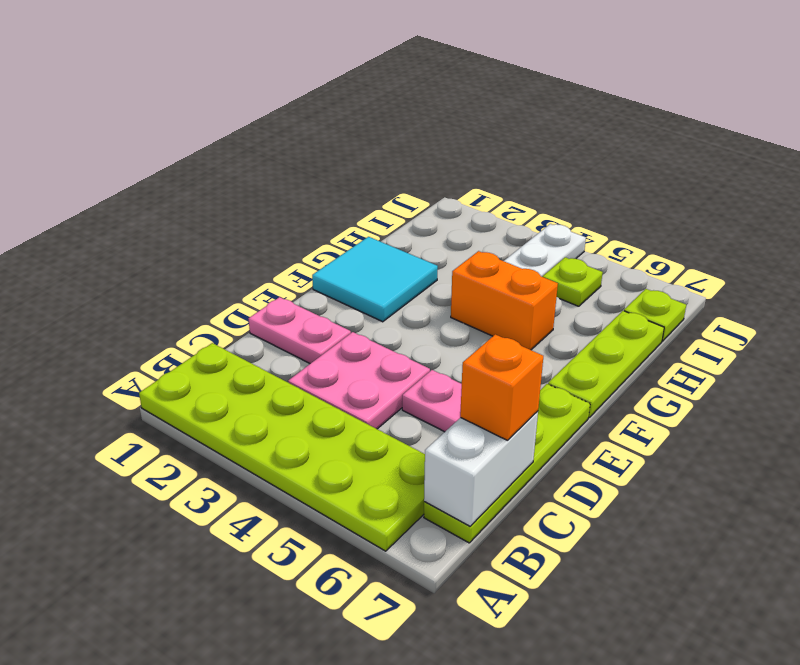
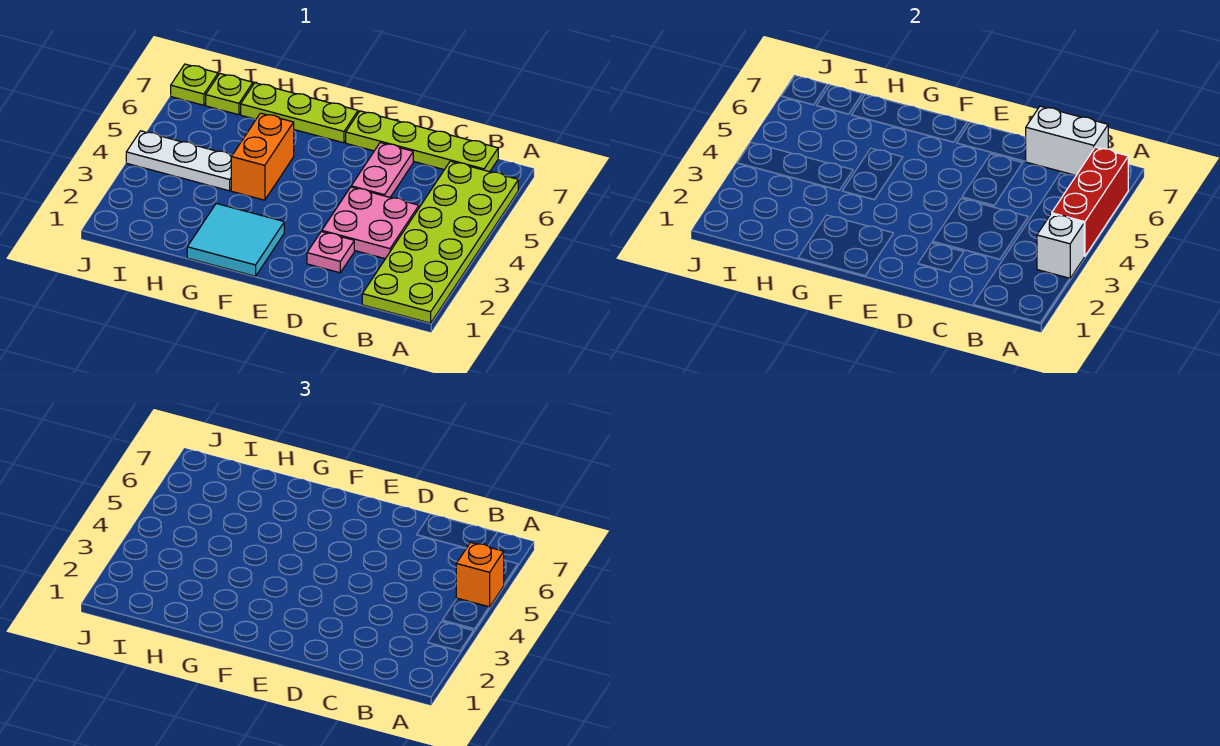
none -> white brick A3 level 2
none -> red brick A4:A6 level 2
orange brick C7 level 3 -> orange brick A5 level 3
pink plate D1:D2 level 1 -> pink plate D2 level 1
lime plate I5 level 1 -> lime plate J7 level 1

